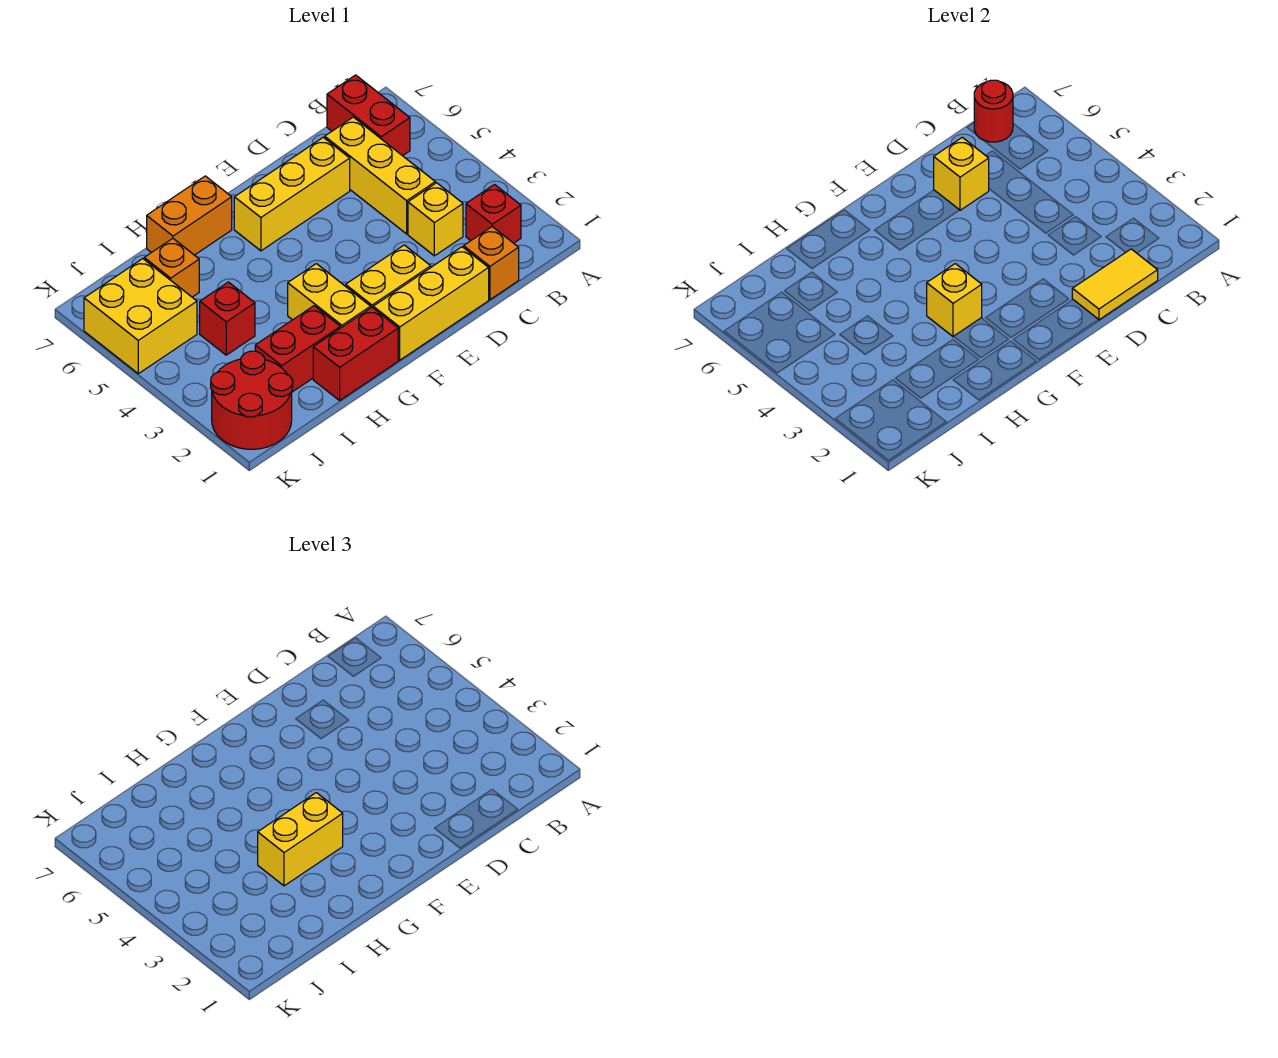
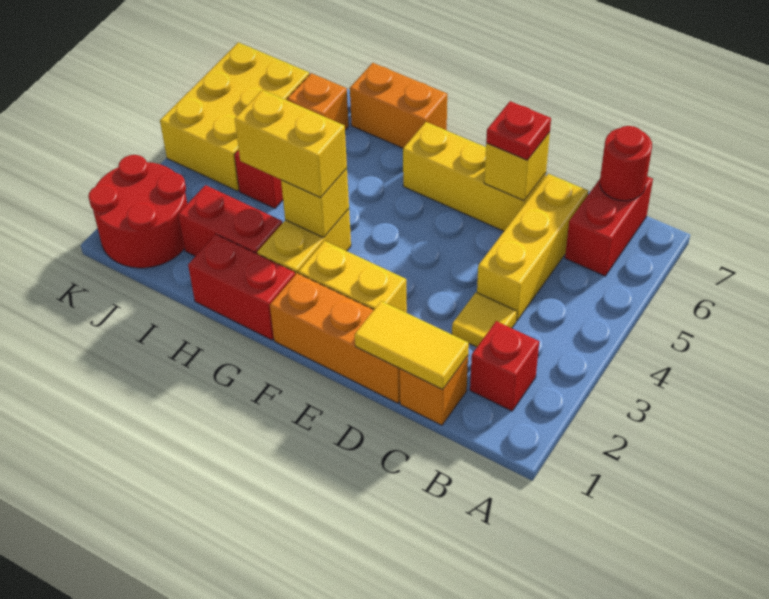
yellow brick C3 level 1 -> yellow tile C3 level 1
yellow brick D1:F1 level 1 -> orange brick D1:F1 level 1
none -> red plate D6 level 3
yellow brick J5:K6 level 1 -> yellow brick J4:K6 level 1

